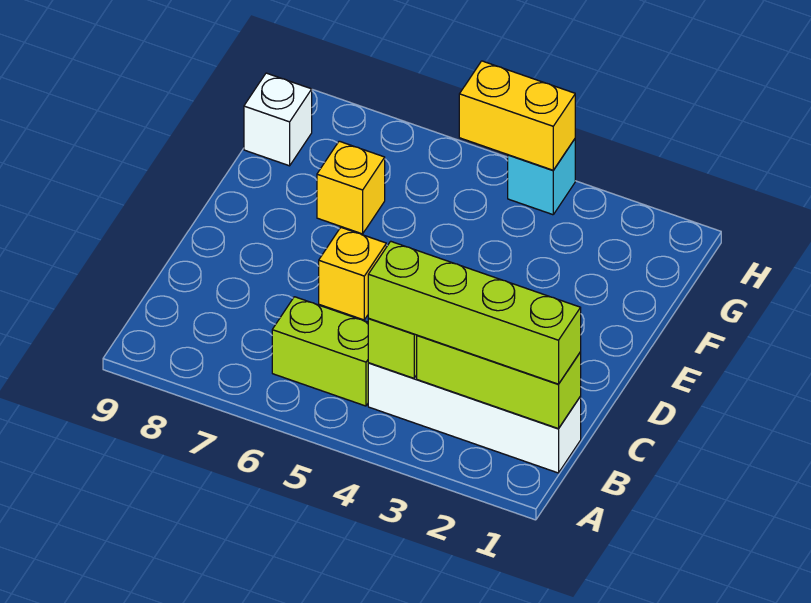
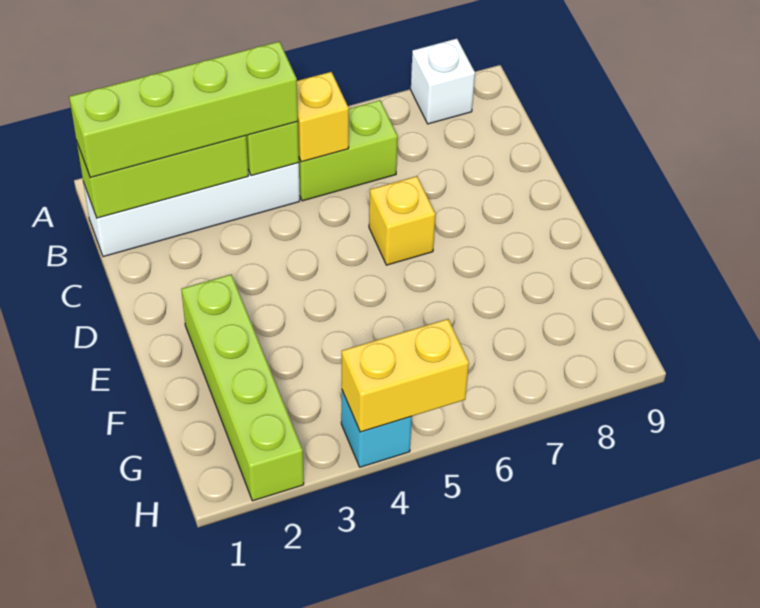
none -> lime brick E2:H2 level 1
yellow brick F7 level 1 -> yellow brick B5 level 2
white brick G9 level 1 -> white brick A8 level 1

